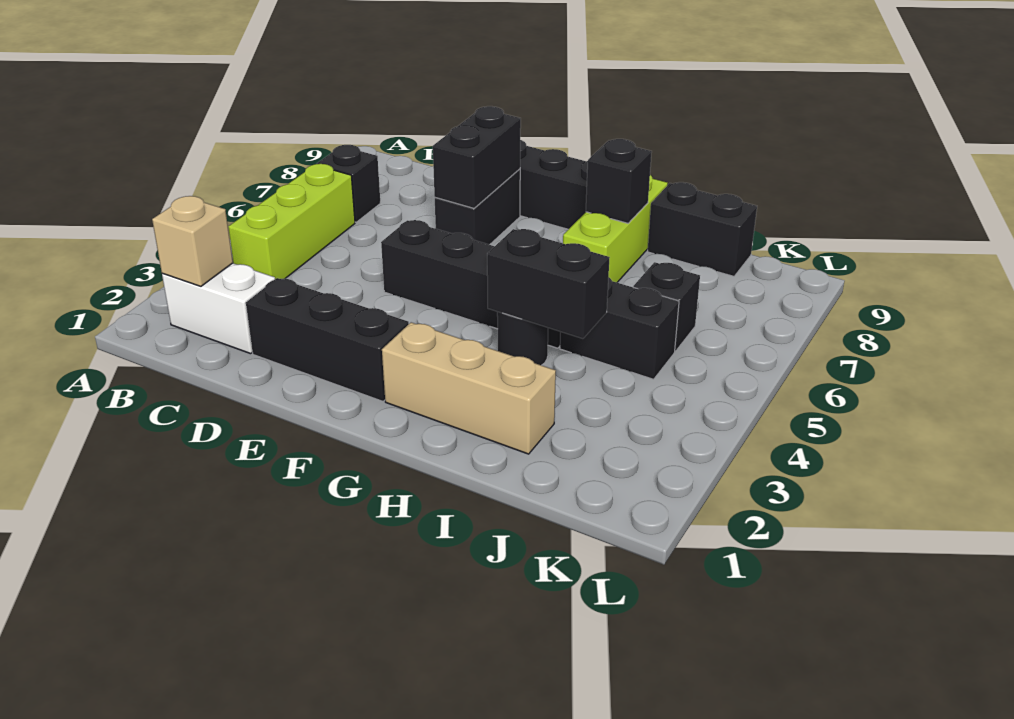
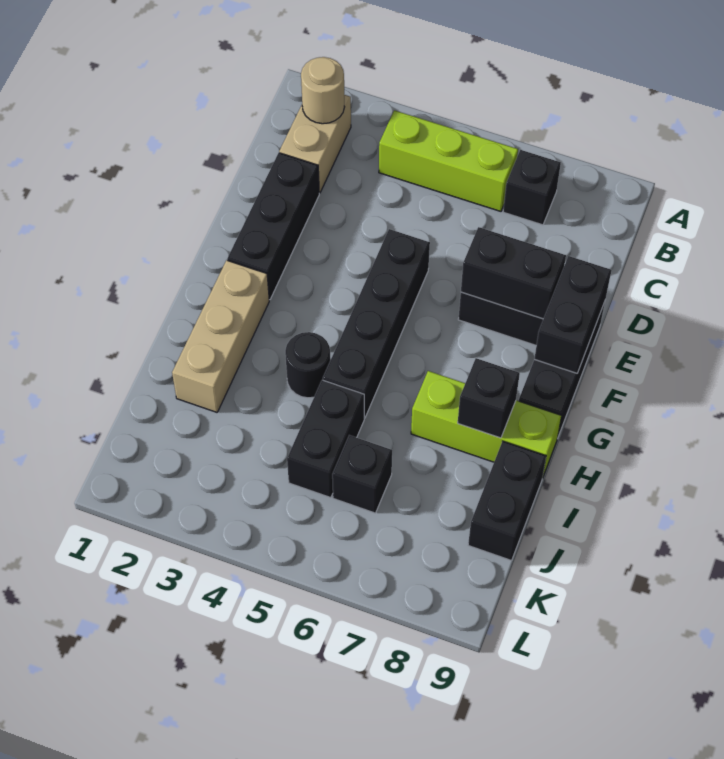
white brick B2:C2 level 1 -> tan brick B2:C2 level 1
tan brick B2 level 2 -> tan round brick B2 level 2
black brick H4:I4 level 2 -> black brick E9:F9 level 2

